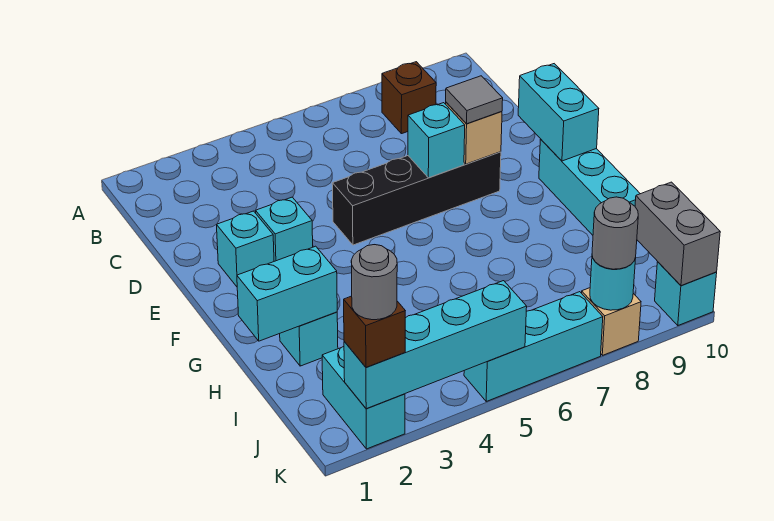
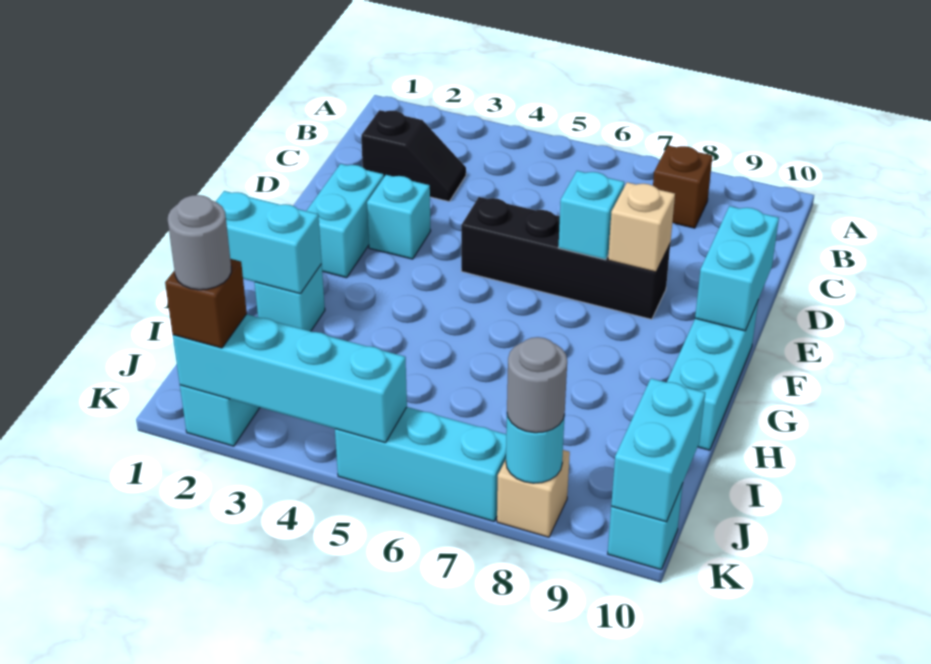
none -> black slope C2:C3 level 1 top 2
cyan brick E2 level 1 -> cyan brick E2:F2 level 1
grey tile E8 level 3 -> none
grey brick J10:K10 level 2 -> cyan brick J10:K10 level 2

